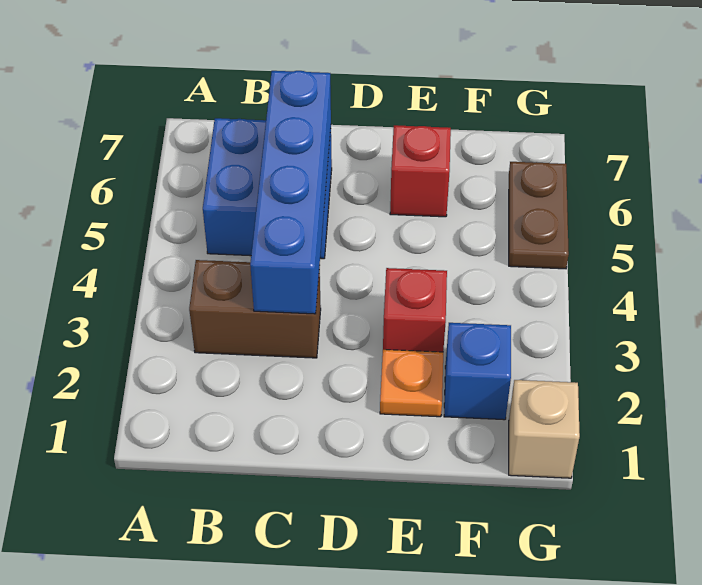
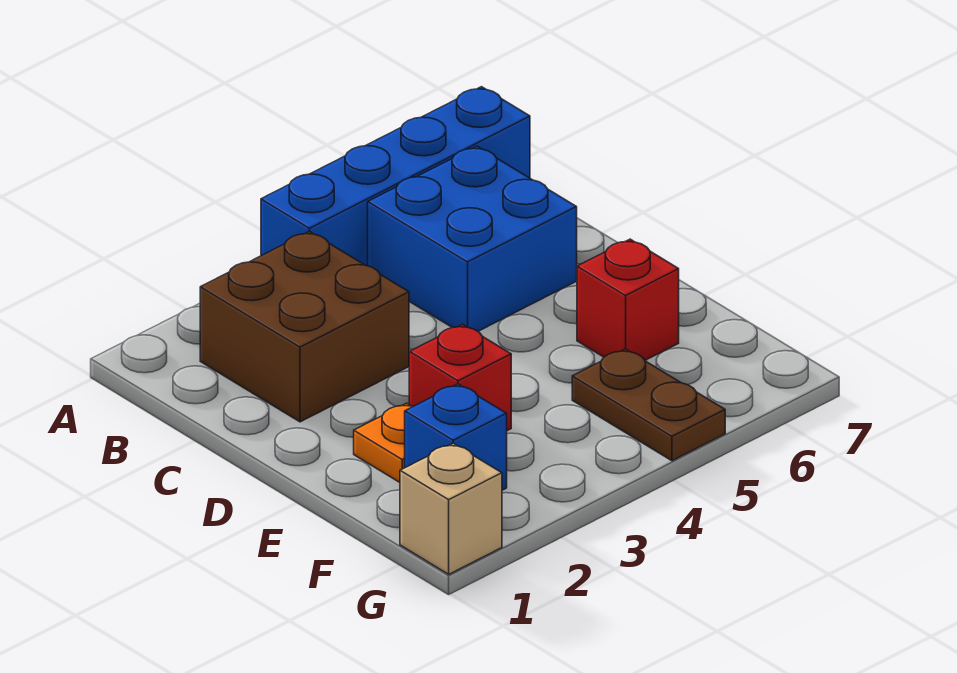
brown brick B3:C3 level 1 -> brown brick B2:C3 level 1
blue brick C3:C6 level 2 -> blue brick A4:A7 level 1
brown plate G5:G6 level 1 -> brown plate F5:G5 level 1

